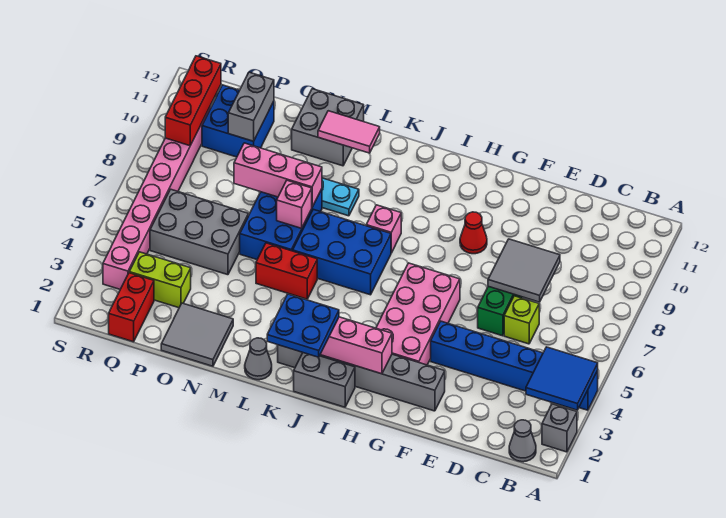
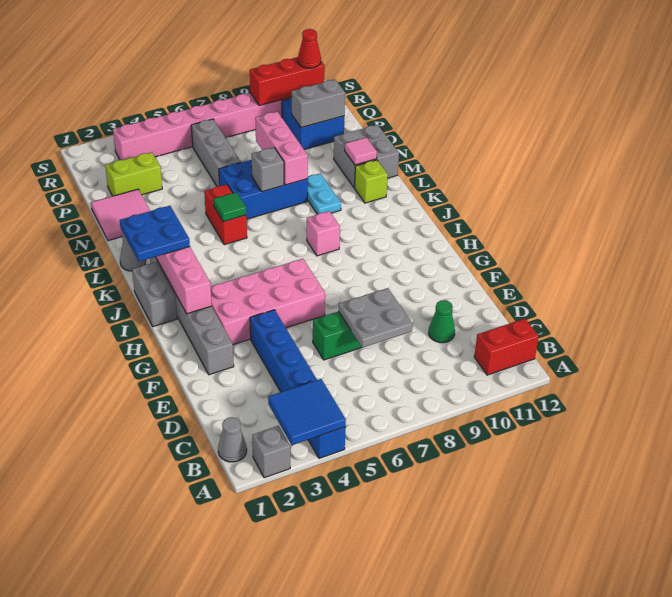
lime brick D6 level 1 -> lime brick L11 level 1
grey tile D7:E8 level 2 -> grey plate D7:E8 level 2
none -> green cone D10 level 1
red cone G9 level 1 -> red cone R11 level 3
blue brick J6:L7 level 1 -> none
none -> green tile L5 level 2
pink tile L11:M11 level 2 -> pink tile M11 level 2
pink brick M7 level 2 -> grey brick M7 level 2
grey tile N1:O2 level 1 -> pink tile N1:O2 level 1
grey brick O5:Q6 level 1 -> grey brick O6:Q6 level 1
lime brick P3:Q3 level 1 -> lime brick P2:P3 level 1
red brick Q1:Q2 level 1 -> red brick B11:B12 level 1

